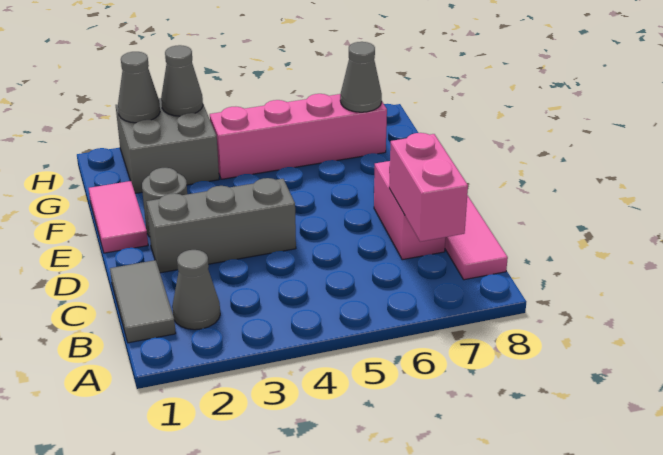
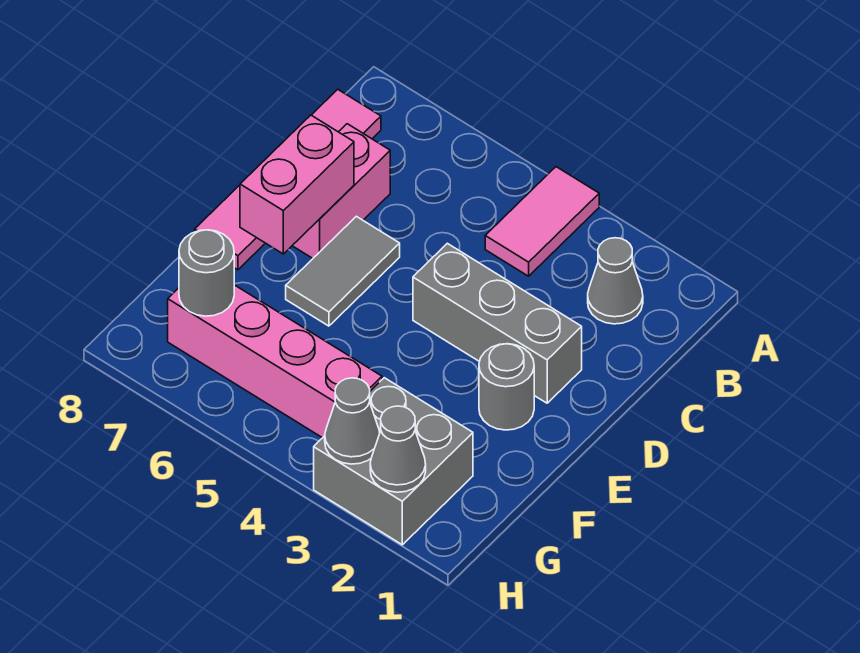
grey tile B1:C1 level 1 -> grey tile D6:E6 level 1
pink brick B7:C7 level 2 -> pink brick D7:E7 level 2
pink tile E1:F1 level 1 -> pink tile A4:B4 level 1
grey cone G7 level 2 -> grey round brick G7 level 2

